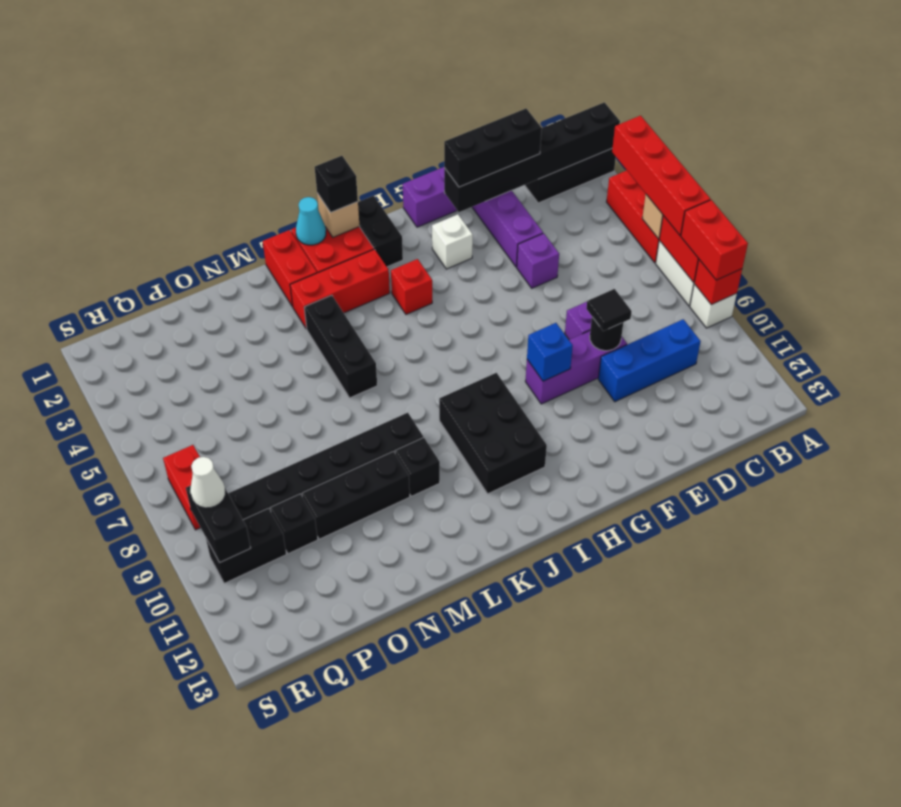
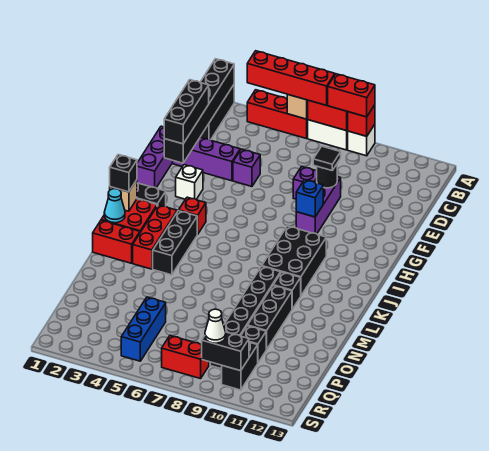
blue brick C10:E10 level 1 -> blue brick P5:R5 level 1
black brick I9:J11 level 1 -> black brick I9:K10 level 1
black brick L4:L6 level 1 -> black brick J4:L4 level 1

